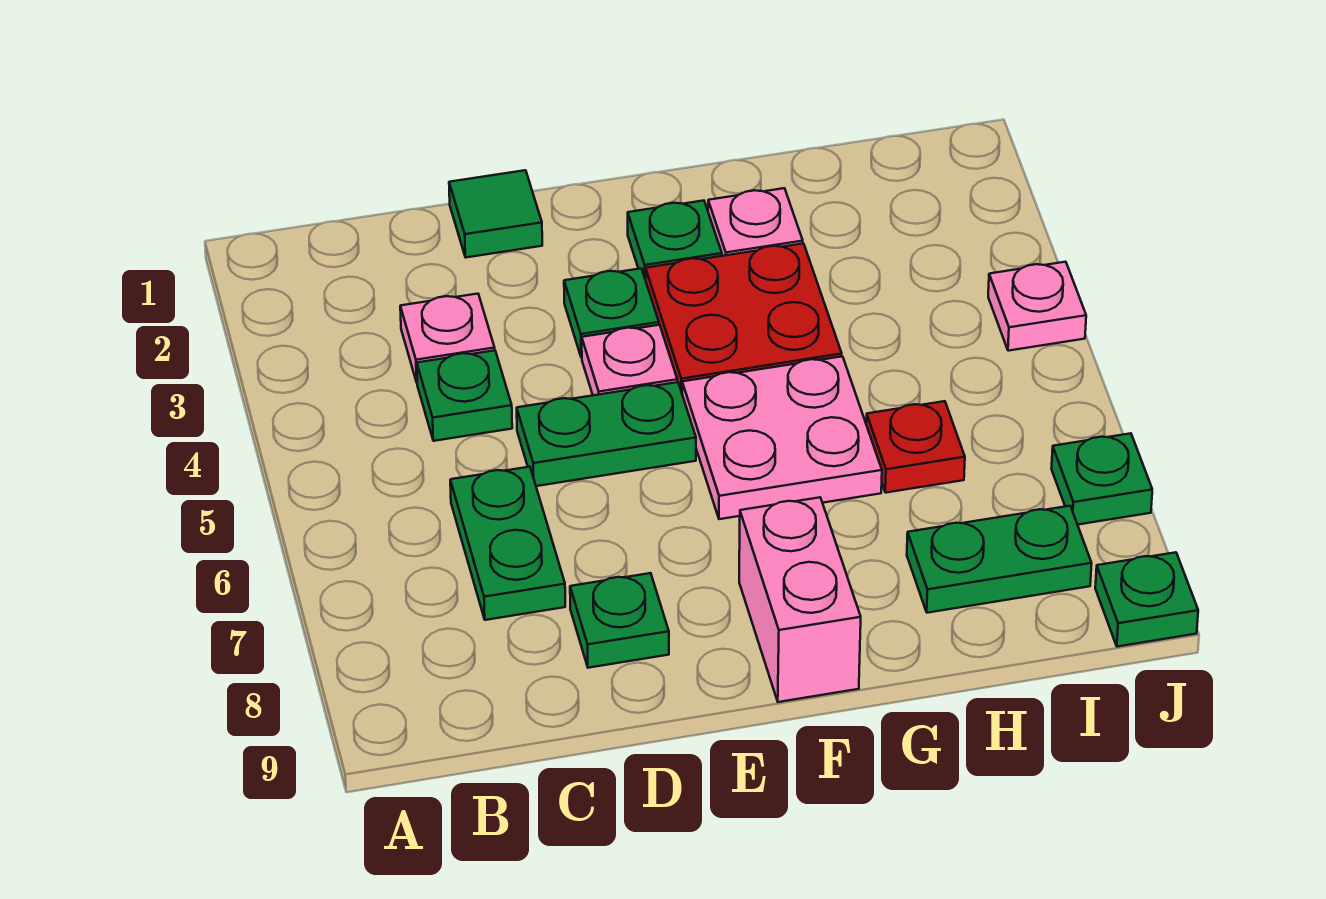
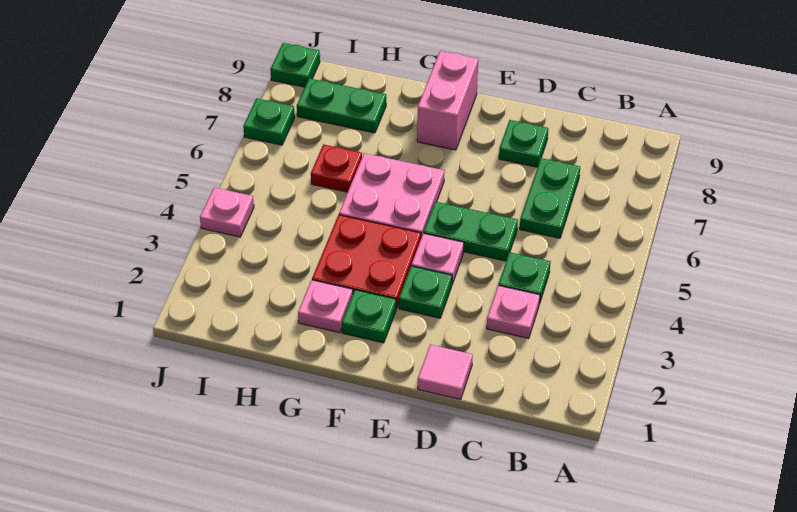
green tile D1 level 1 -> pink tile D1 level 1

